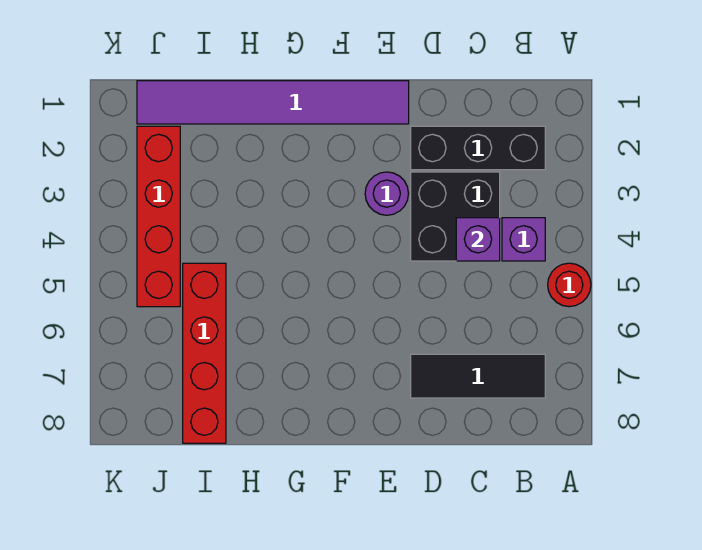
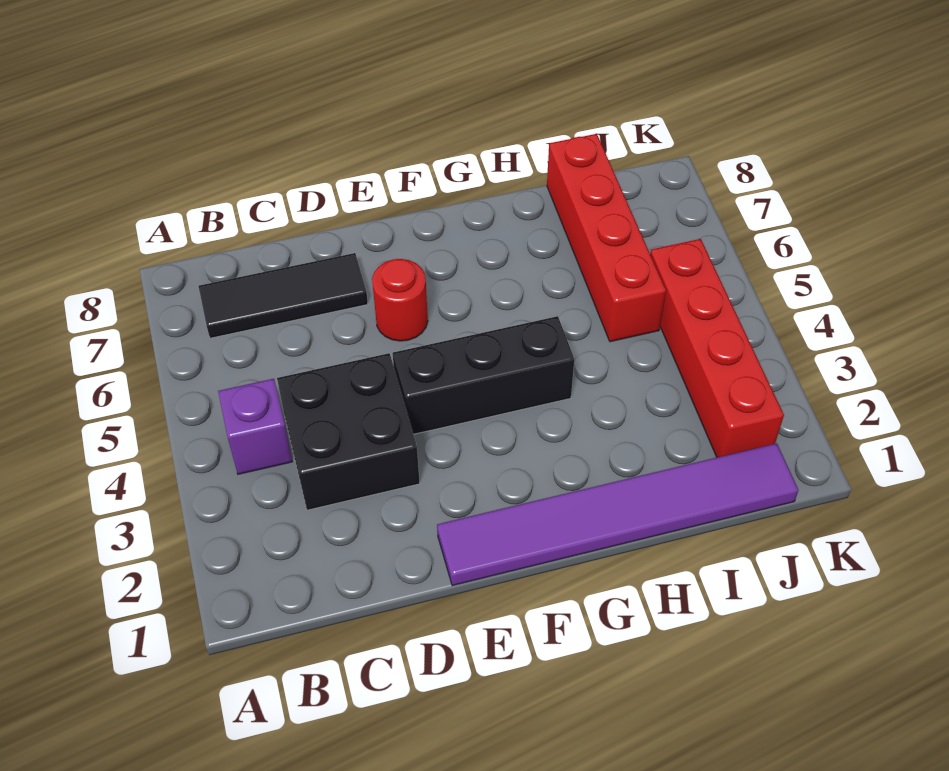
red round brick A5 level 1 -> red round brick E6 level 1
black brick B2:D2 level 1 -> black brick E4:G4 level 1
purple brick C4 level 2 -> none
purple round brick E3 level 1 -> none

